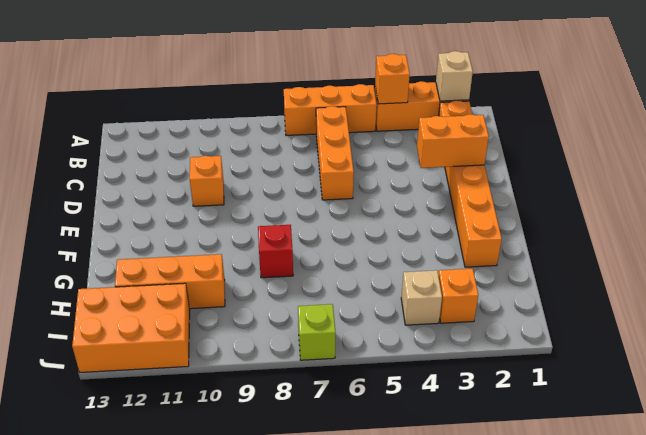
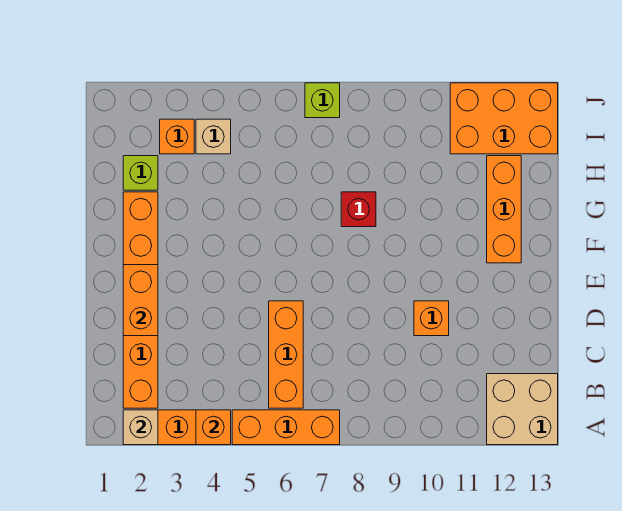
none -> tan brick A12:B13 level 1
orange brick D2:D3 level 2 -> orange brick D2:E2 level 2
none -> lime brick H2 level 1
orange brick H10:H12 level 1 -> orange brick F12:H12 level 1

